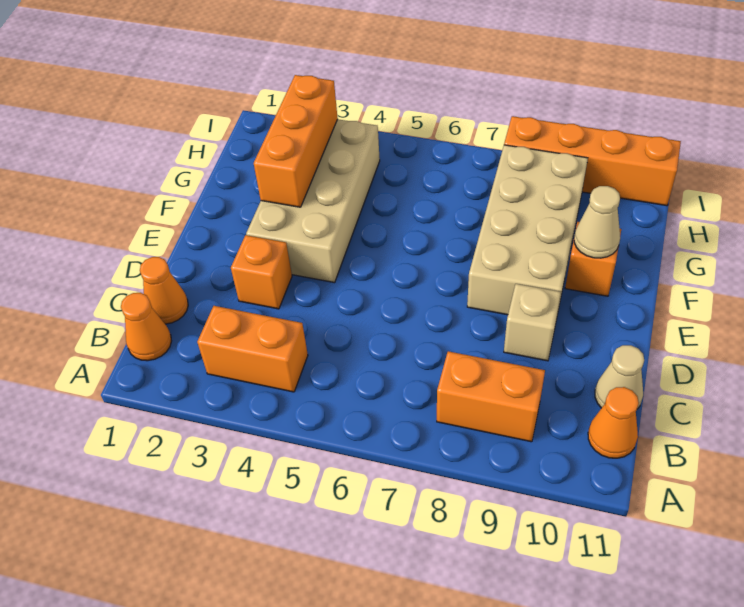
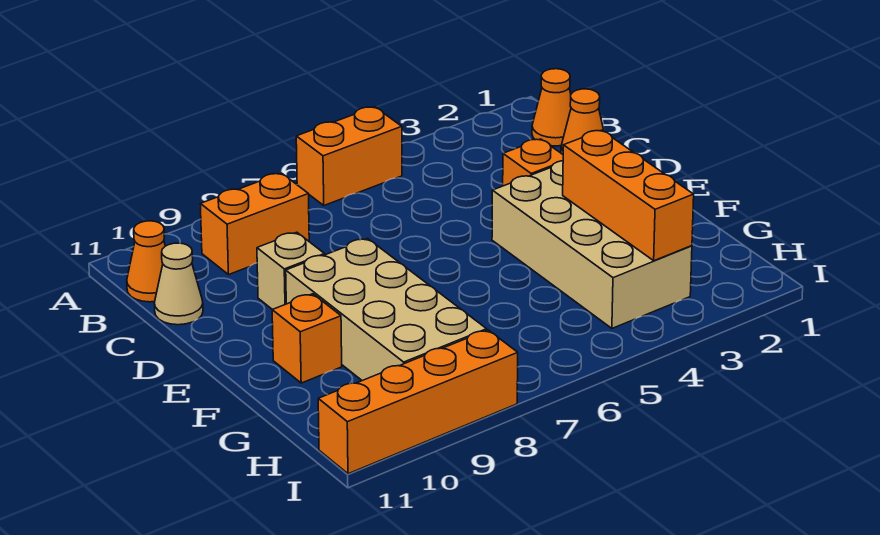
orange brick B3:B4 level 1 -> orange brick A5:A6 level 1
tan cone F10 level 2 -> none

